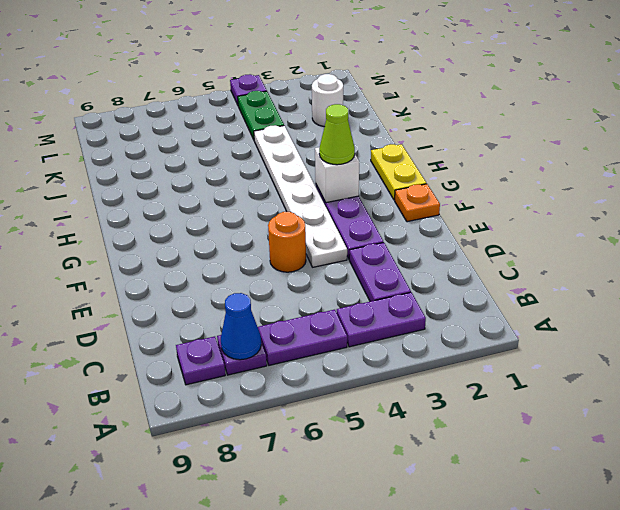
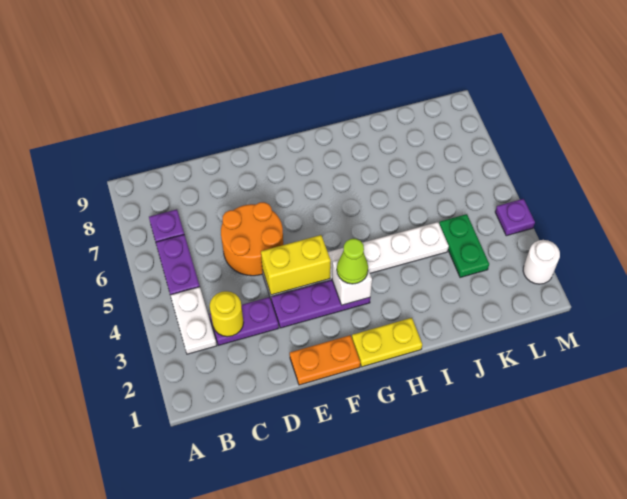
purple plate B3:B4 level 1 -> white plate B3:B4 level 1
blue cone B7 level 2 -> none
purple plate B8 level 1 -> none
none -> yellow round brick C3 level 2
none -> yellow brick E4:F4 level 2
orange round brick E5 level 1 -> orange round brick D5:E6 level 1
orange plate F1 level 1 -> orange plate E1:F1 level 1
white round brick K2 level 1 -> white round brick M2 level 1
green plate K4:L4 level 1 -> green plate K3:K4 level 1

